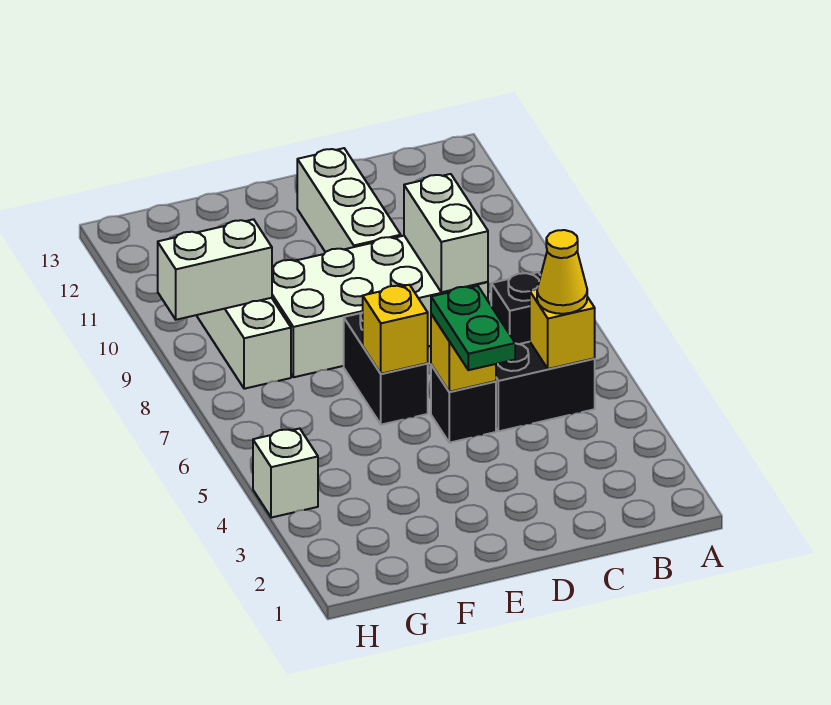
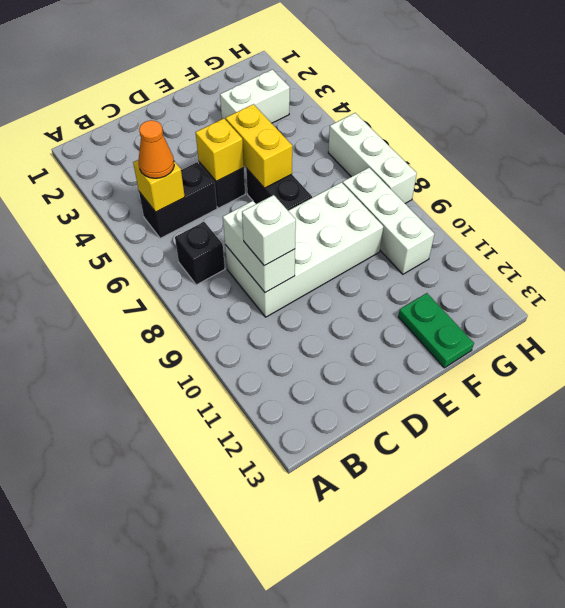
yellow cone B5 level 3 -> orange cone B5 level 3
green plate D4:D5 level 3 -> green plate F12:F13 level 1
white brick D10:D12 level 1 -> white brick H6:H8 level 1
yellow brick E6 level 2 -> yellow brick E5:E6 level 2
white brick G9:H9 level 2 -> white brick F3:G3 level 1
white brick H4 level 1 -> white brick C9 level 3

